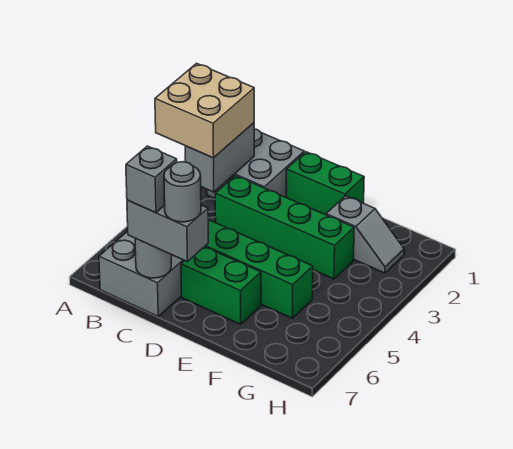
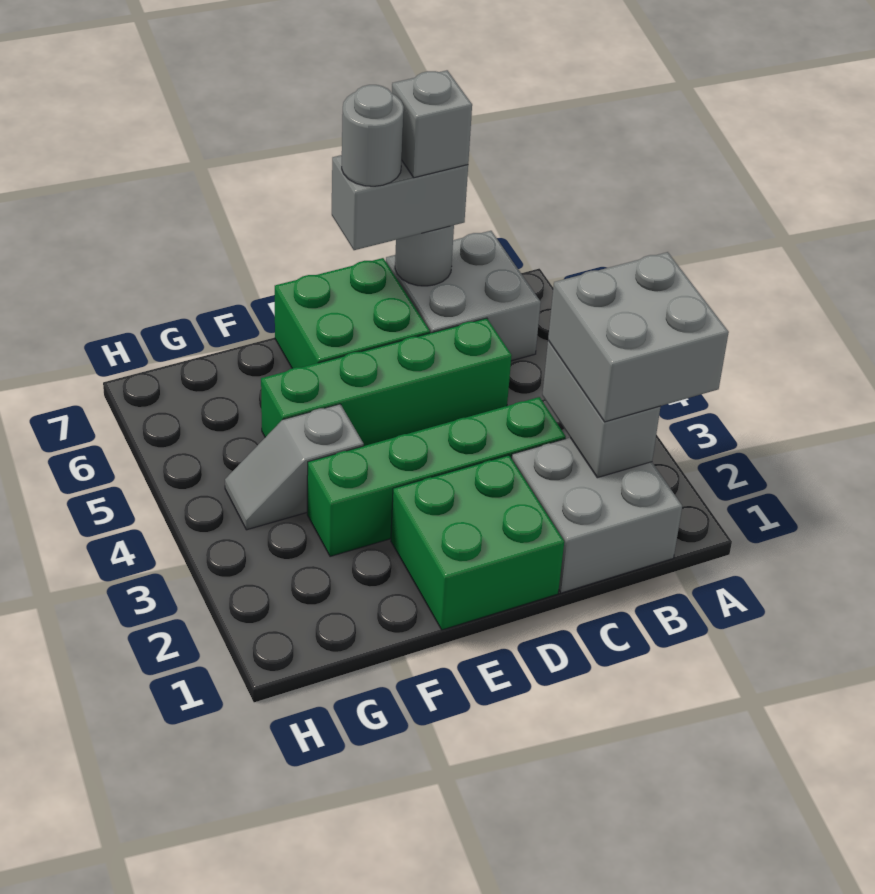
tan brick A2:B3 level 3 -> grey brick A2:B3 level 3
green brick D1:E1 level 1 -> green brick D1:E2 level 1
green brick D6:E6 level 1 -> green brick D6:E7 level 1
grey slope F2:G2 level 1 top F -> grey slope F4:G4 level 1 top F

